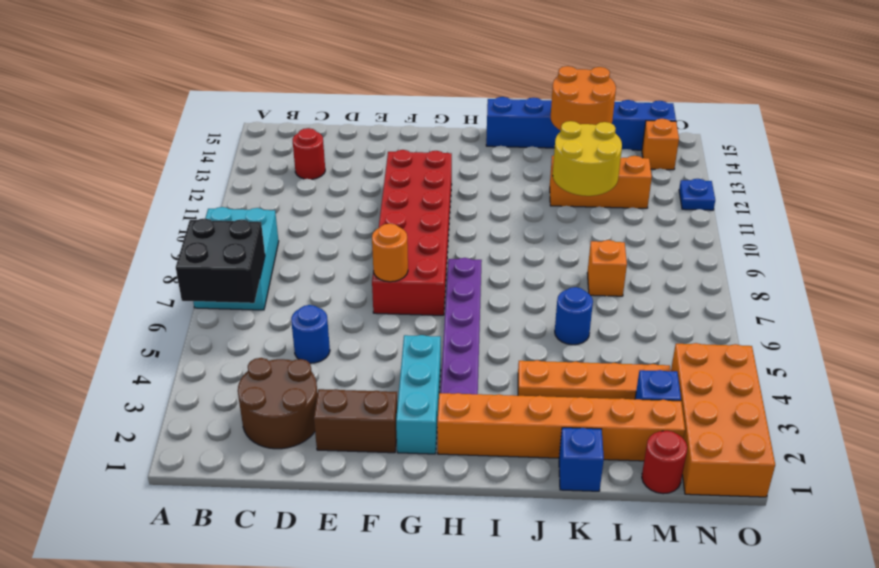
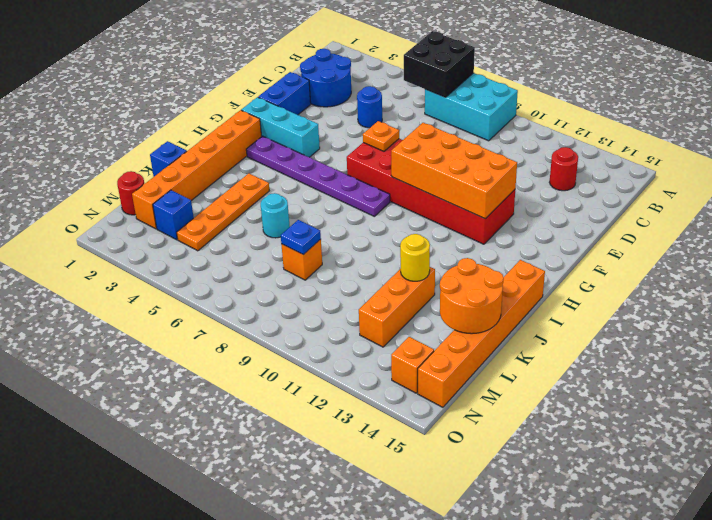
brown round brick C2:D3 level 1 -> blue round brick C2:D3 level 1
brown brick E2:F2 level 1 -> blue brick E2:F2 level 1
orange round brick F7 level 2 -> orange plate F7 level 2
blue brick I15:N15 level 1 -> orange brick I15:N15 level 1
blue round brick K6 level 1 -> cyan round brick K6 level 1
yellow round brick K11:L12 level 2 -> yellow round brick K12 level 2
orange brick N1:O4 level 1 -> orange brick F9:G12 level 2
blue plate O12 level 1 -> blue plate L8 level 2

